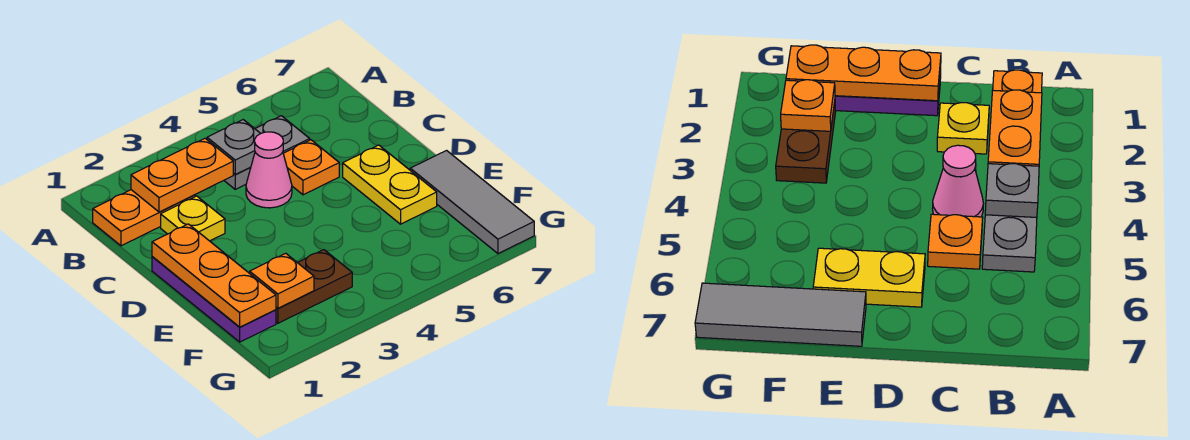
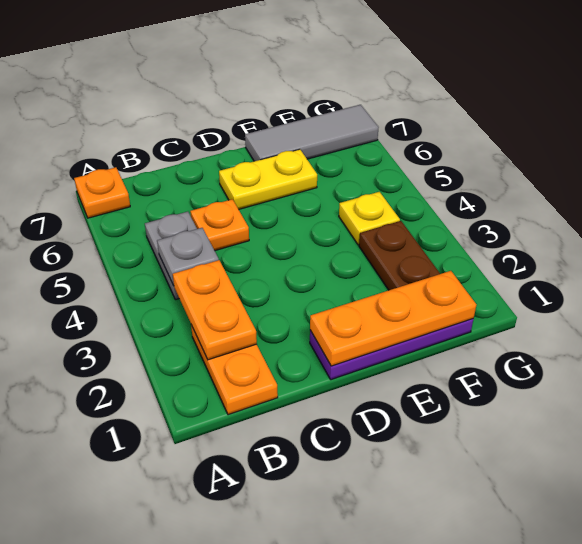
yellow plate C2 level 1 -> yellow plate F4 level 1
pink cone C4 level 1 -> none
orange plate F2 level 2 -> orange plate A7 level 1

